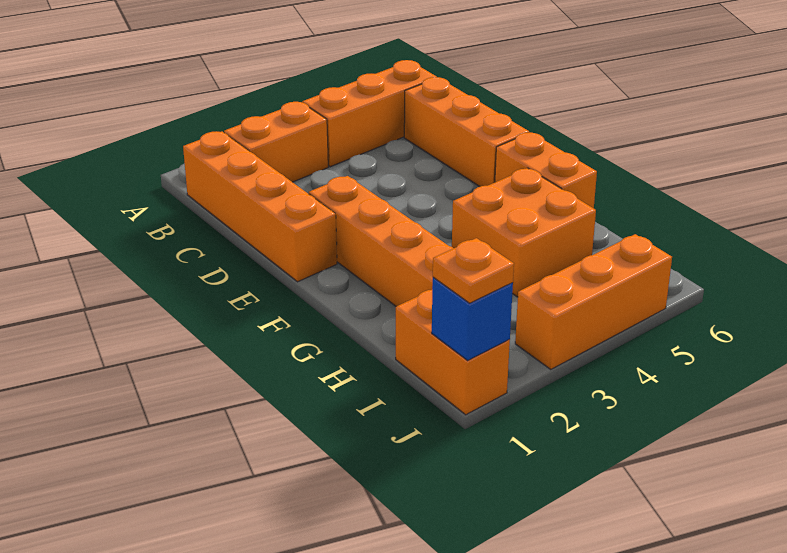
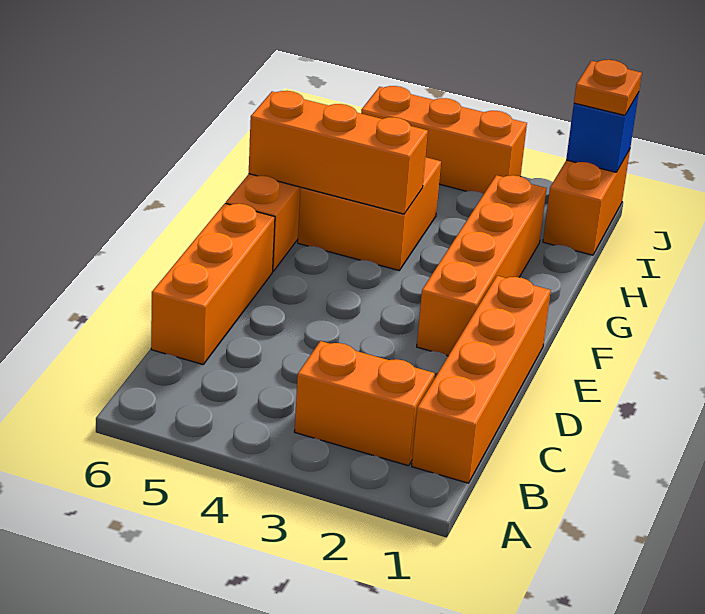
orange brick B4:B6 level 1 -> orange brick G4:G6 level 2

